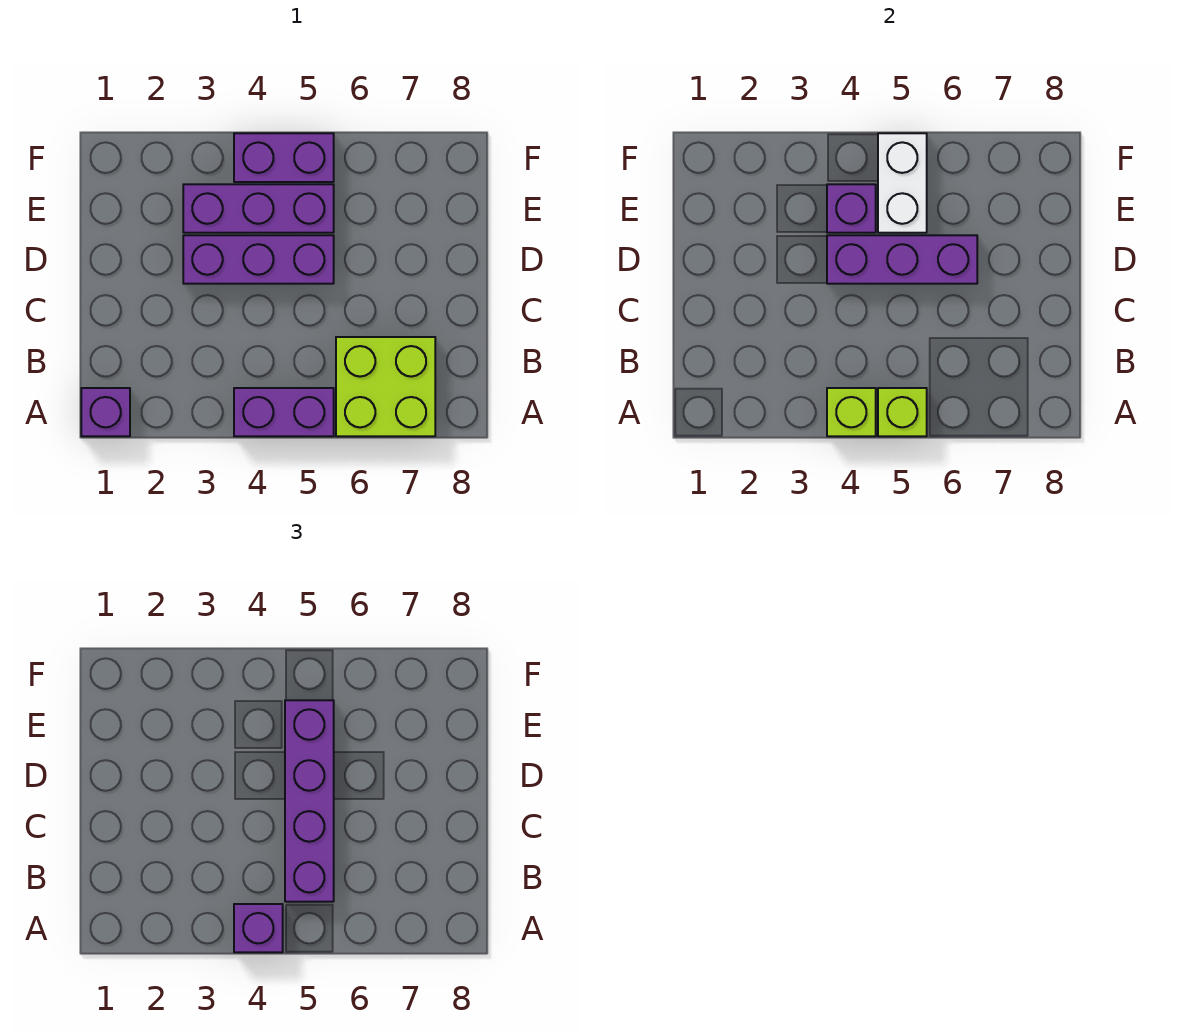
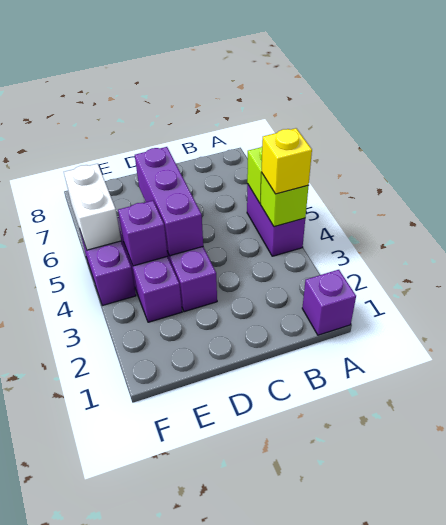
purple brick A4 level 3 -> yellow brick A4 level 3
lime brick A6:B7 level 1 -> none
purple brick B5:E5 level 3 -> none
white brick E5:F5 level 2 -> white brick F5:F6 level 2

